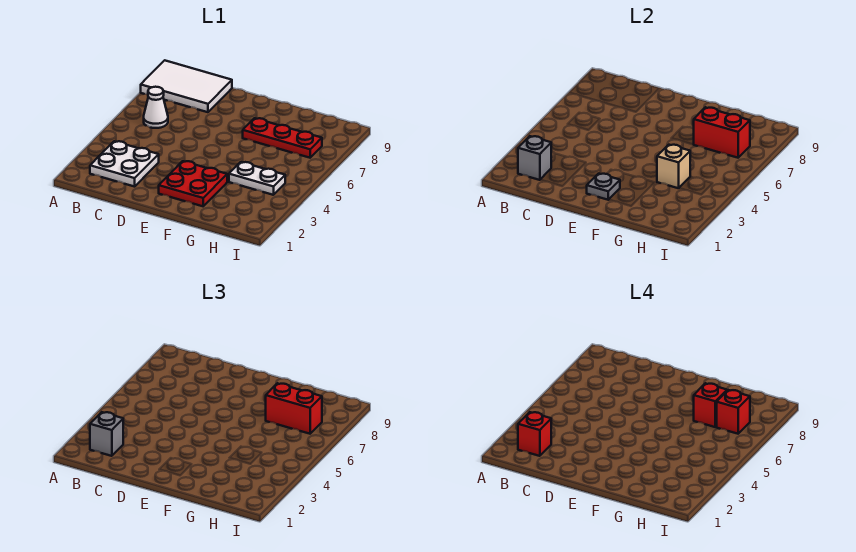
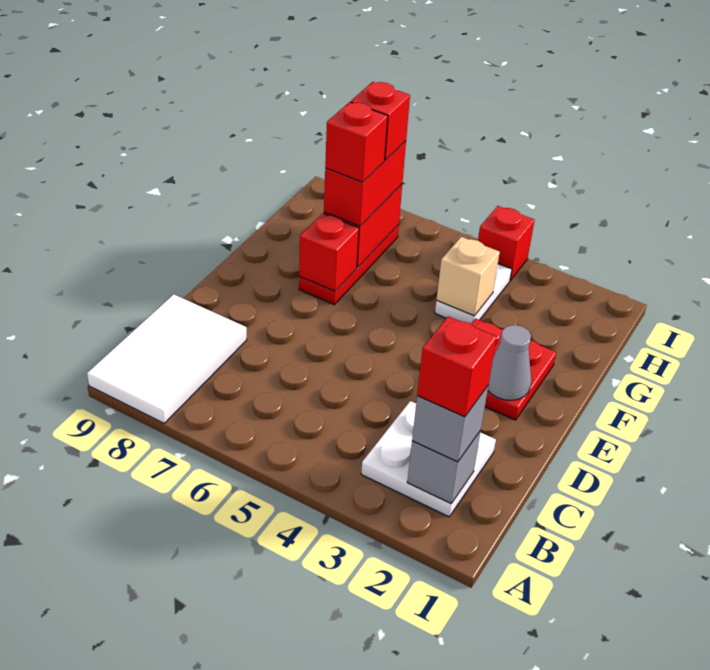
white cone B6 level 1 -> none
grey plate E2 level 2 -> grey cone E2 level 2
none -> red brick F7 level 2
none -> red brick I4 level 1

